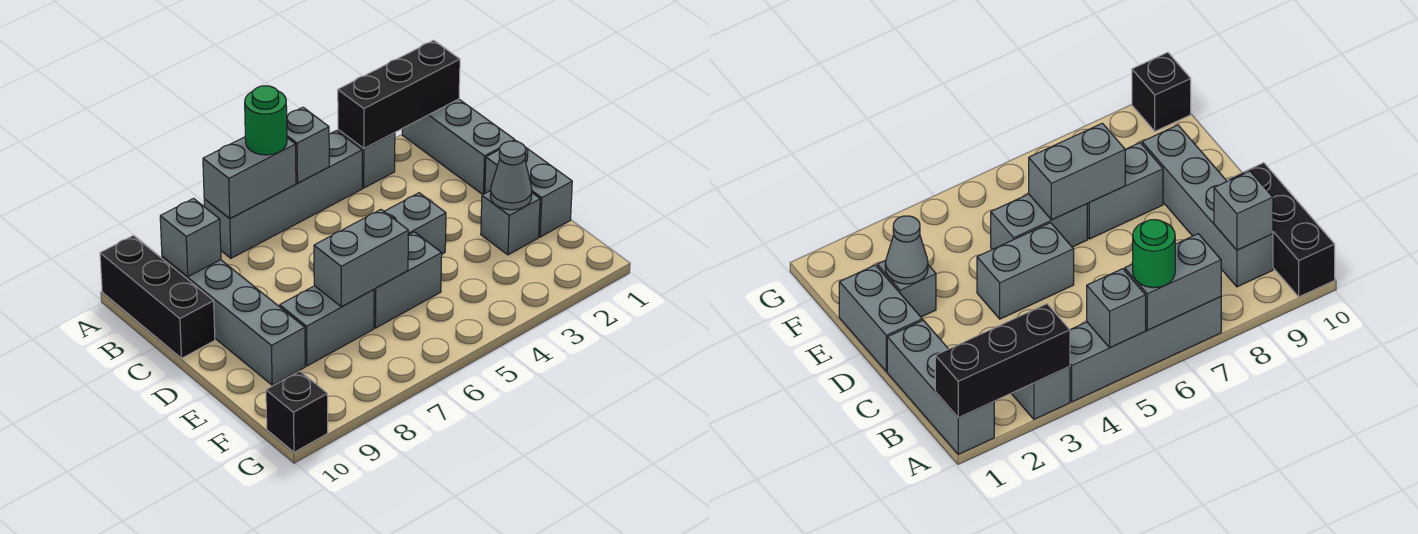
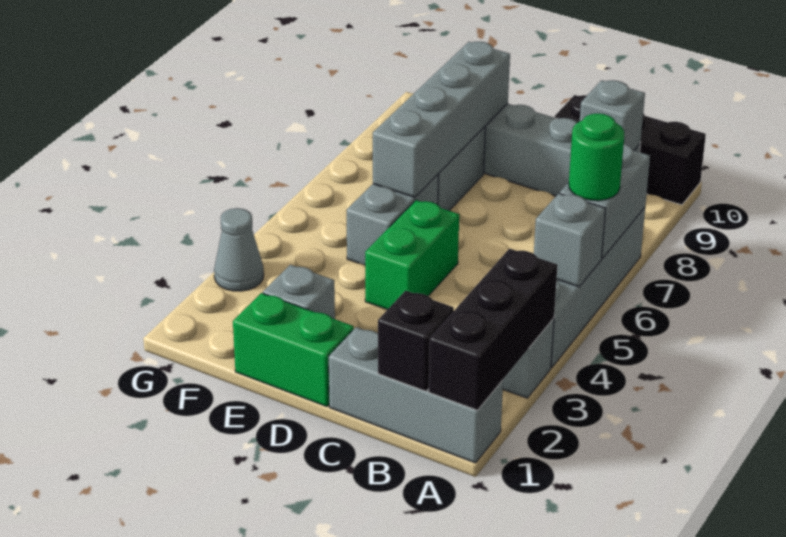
grey brick D1:E1 level 1 -> green brick D1:E1 level 1
grey brick D4:D5 level 1 -> green brick D4:D5 level 1
grey cone E2 level 2 -> grey cone G3 level 1
grey brick E6:E7 level 2 -> grey brick E6:E9 level 2
black brick G10 level 1 -> black brick B1 level 2

